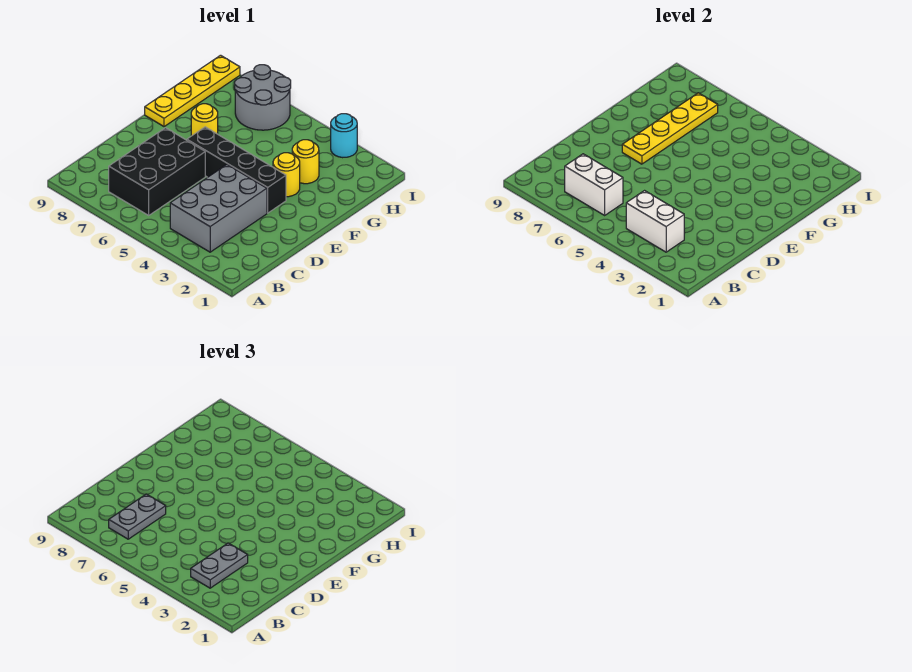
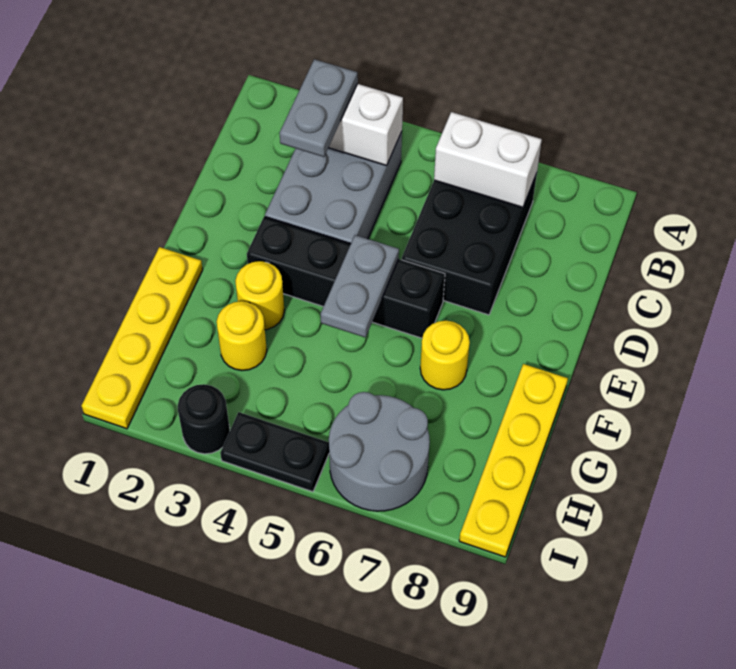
grey plate B7:C7 level 3 -> grey plate E5:F5 level 2
yellow plate E7:H7 level 2 -> yellow plate F1:I1 level 1
cyan round brick I3 level 1 -> black round brick I3 level 1
none -> black plate I4:I5 level 1

